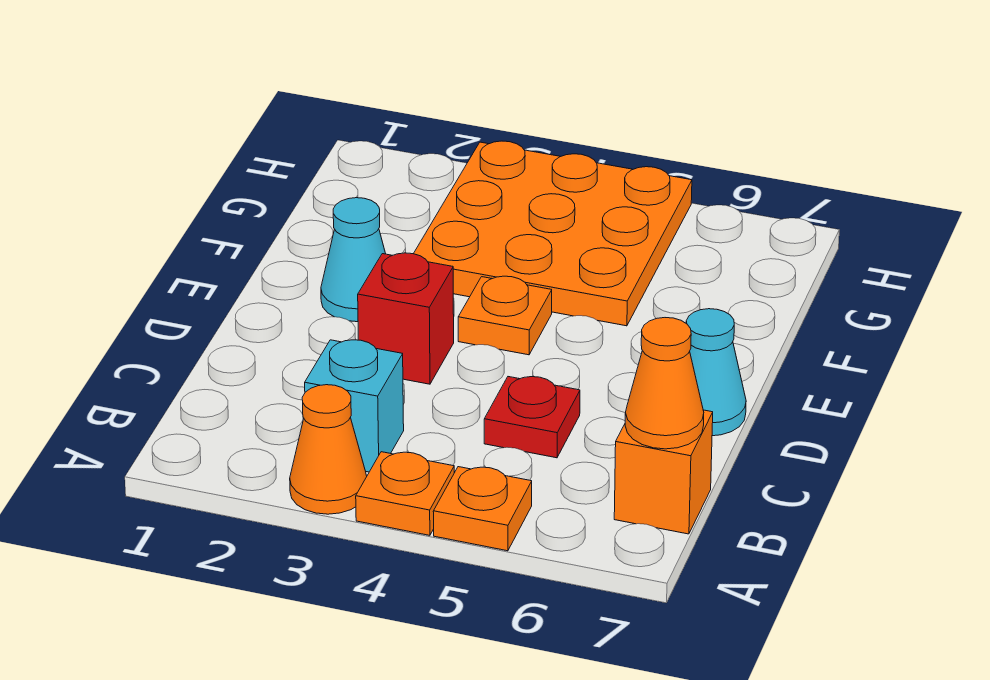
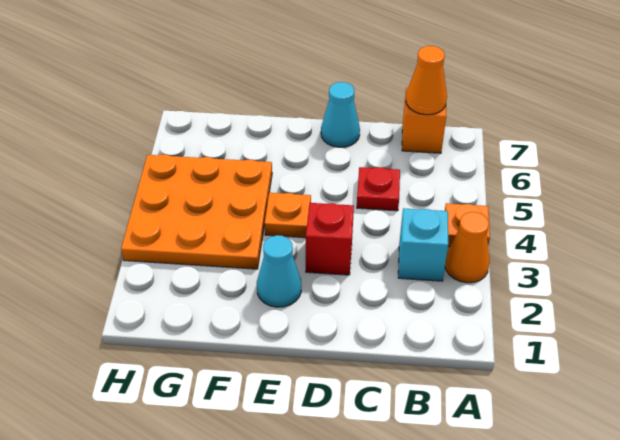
orange plate A5 level 1 -> none

